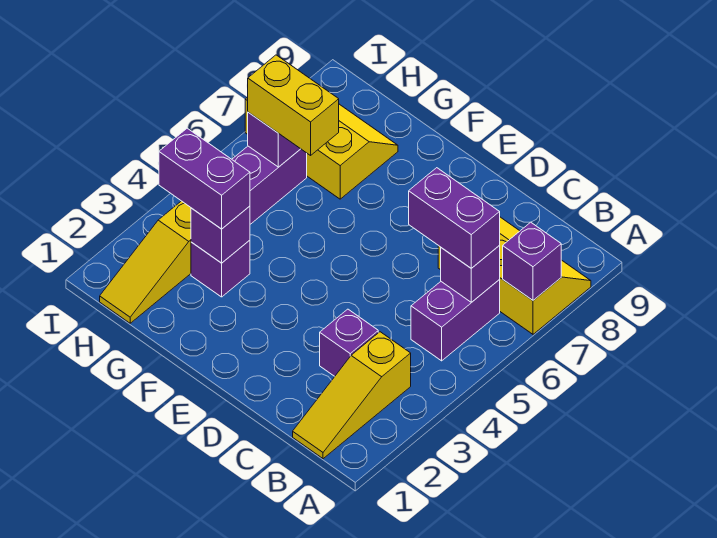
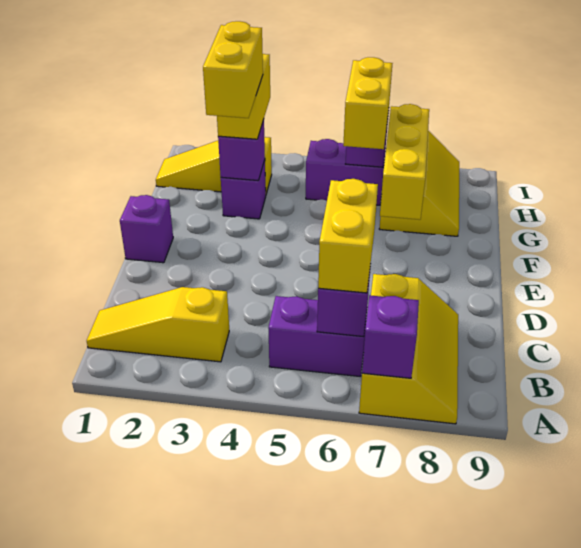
purple brick B6:C6 level 3 -> yellow brick B6:C6 level 3
purple brick C3 level 1 -> purple brick E1 level 1
none -> yellow brick F3:G3 level 4
none -> yellow brick F7:H7 level 2
purple brick G3:H3 level 3 -> yellow brick G3:H3 level 3

